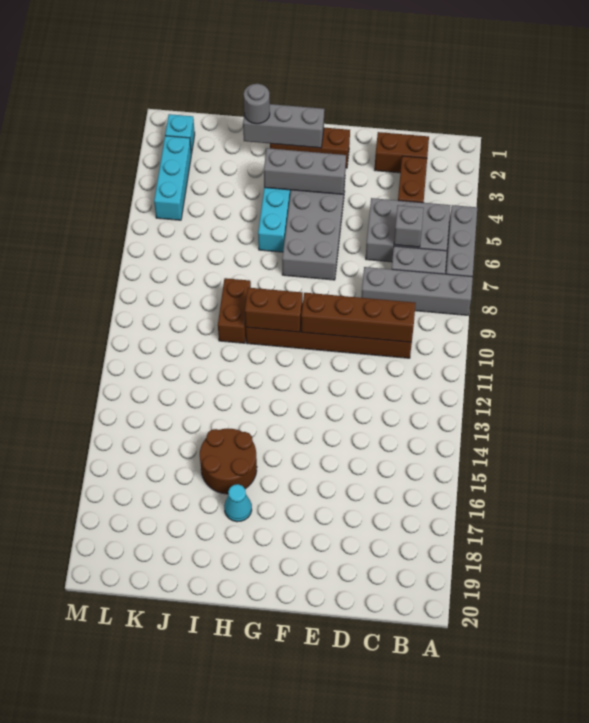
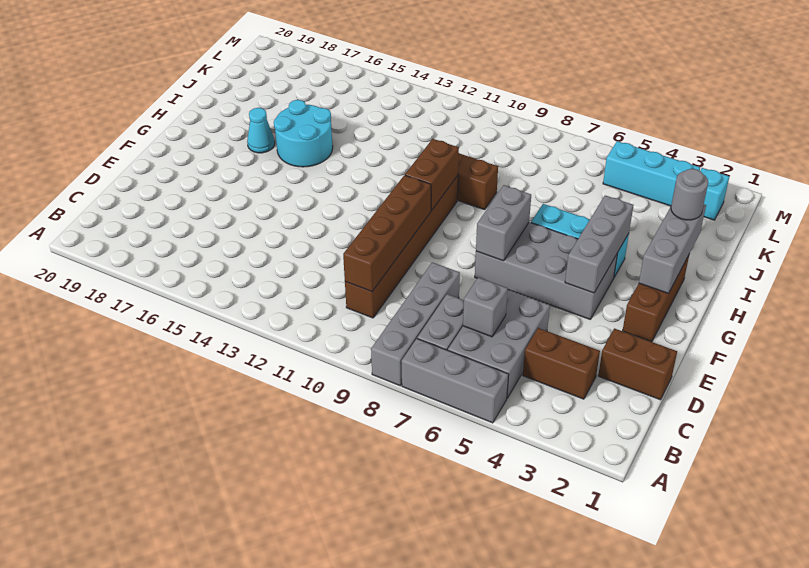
brown brick C2:D2 level 1 -> brown brick D1:D2 level 1
none -> grey brick F7:G7 level 2
brown round brick H15:I16 level 1 -> cyan round brick H15:I16 level 1

